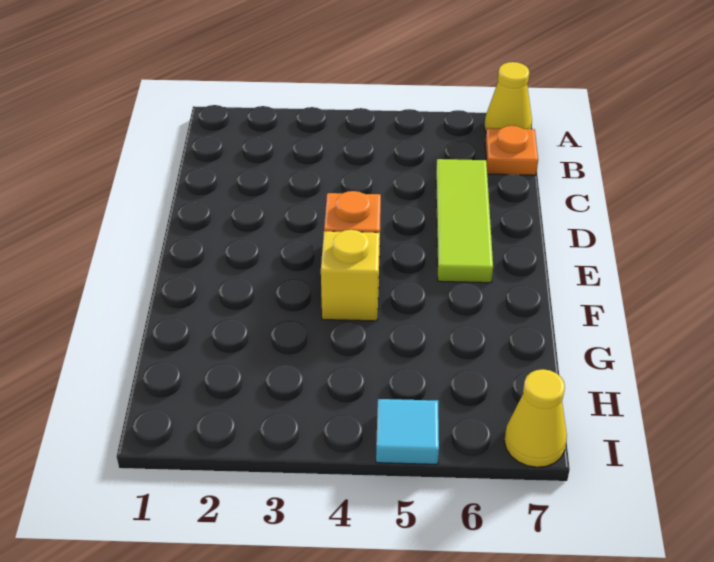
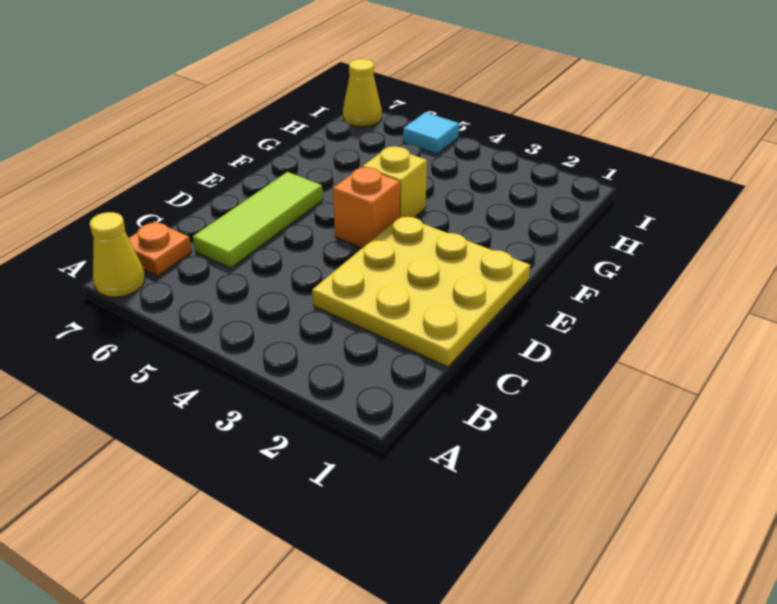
none -> yellow plate C1:E3 level 1

